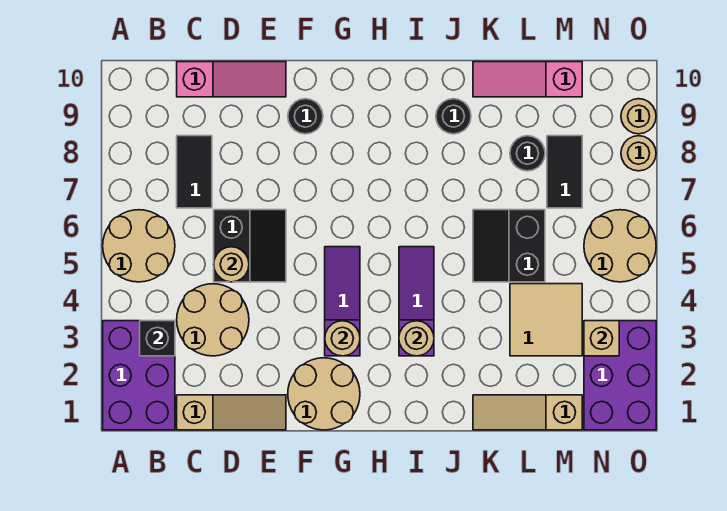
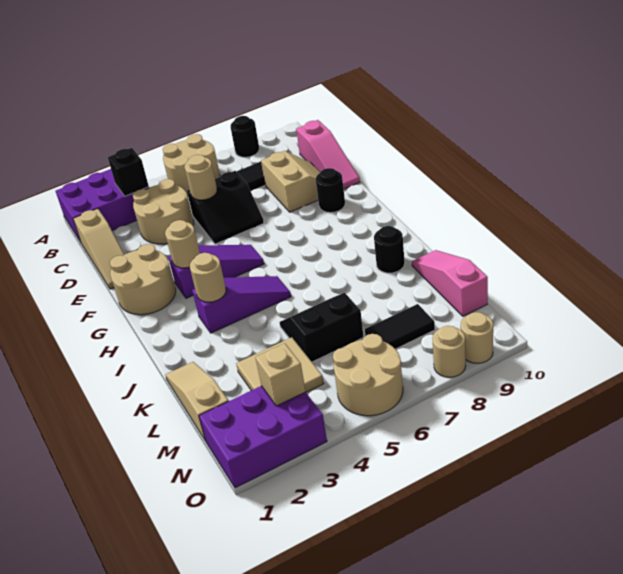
none -> tan slope D8:E9 level 1 top 8
black round brick L8 level 1 -> black round brick A8 level 1

